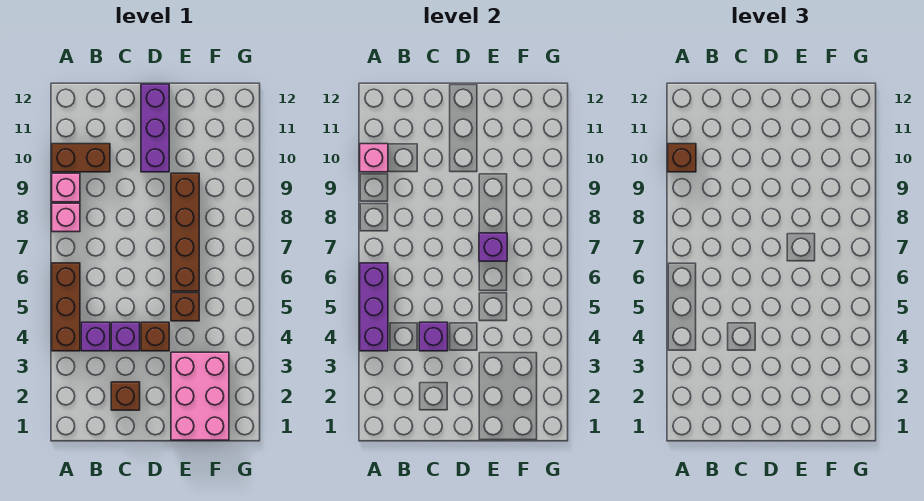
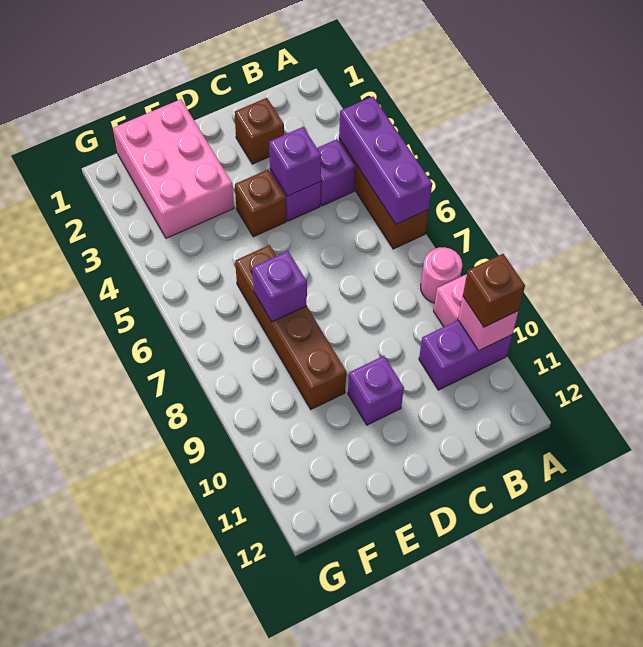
pink brick A8 level 1 -> pink round brick A8 level 1
brown brick A10:B10 level 1 -> purple brick A10:B10 level 1
purple brick D10:D12 level 1 -> purple brick D10 level 1
brown brick E5 level 1 -> none

